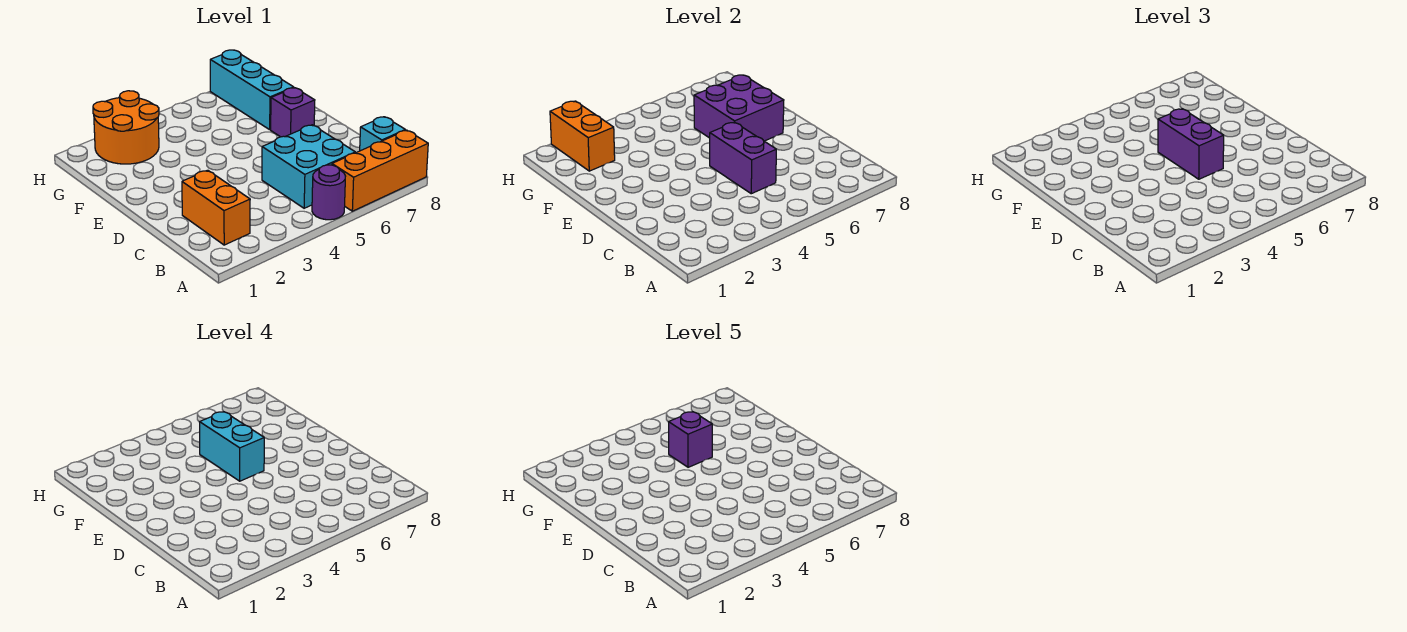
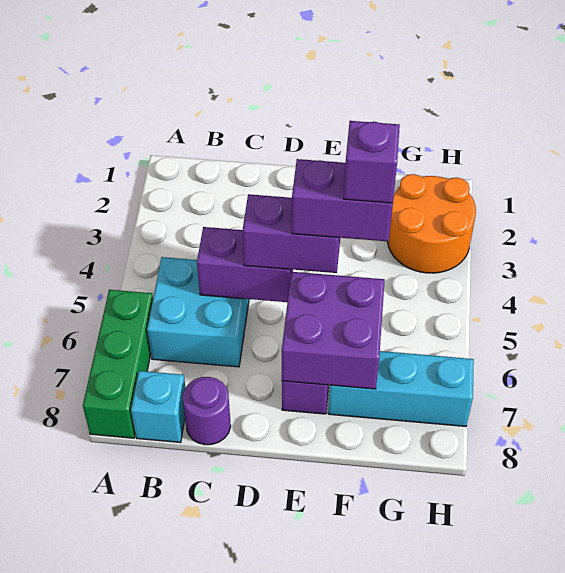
purple round brick A5 level 1 -> purple round brick C8 level 1
orange brick A6:A8 level 1 -> green brick A6:A8 level 1
orange brick B2:C2 level 1 -> none
cyan brick E5:F5 level 4 -> purple brick E5:F5 level 4
orange brick G2:H2 level 2 -> none

